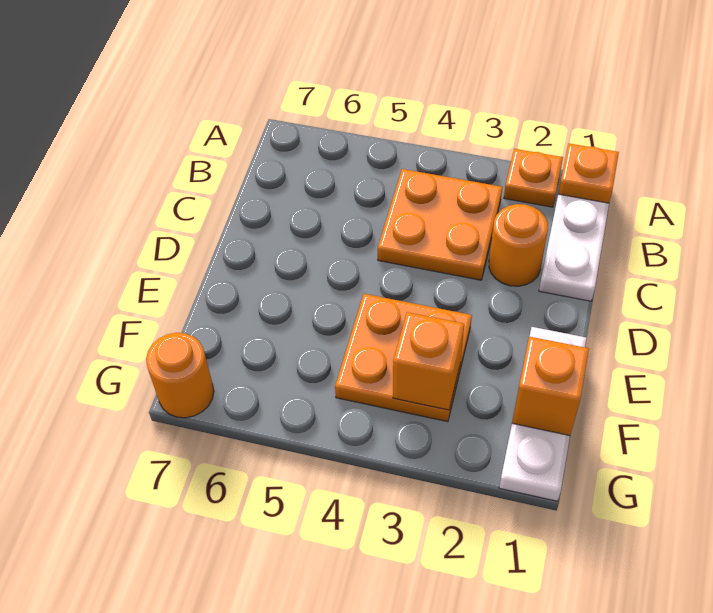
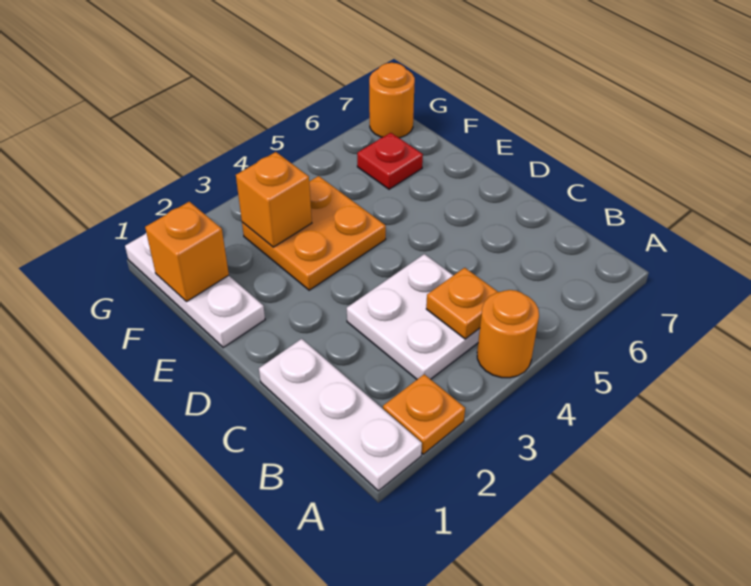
orange plate A1 level 2 -> orange plate B4 level 2
orange plate B3:C4 level 1 -> white plate B3:C4 level 1
orange round brick C2 level 1 -> orange round brick A4 level 1
none -> red plate F6 level 1

